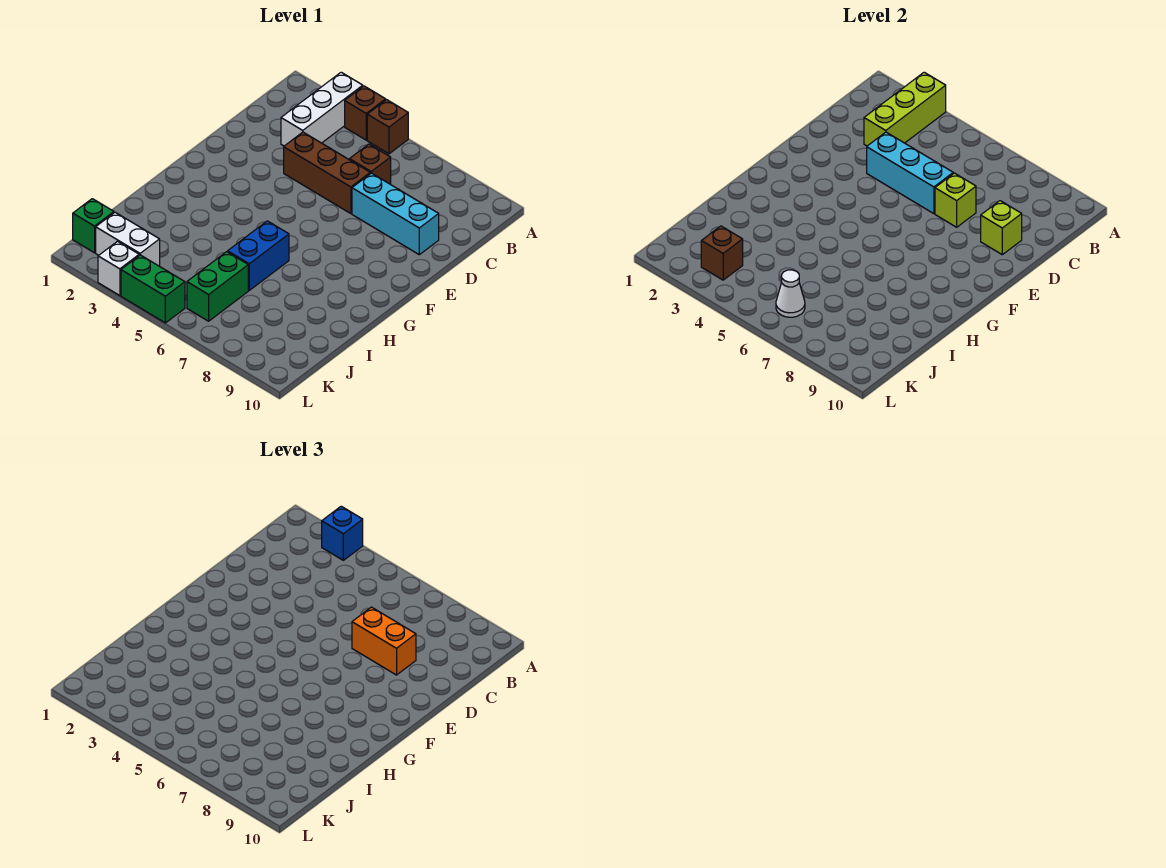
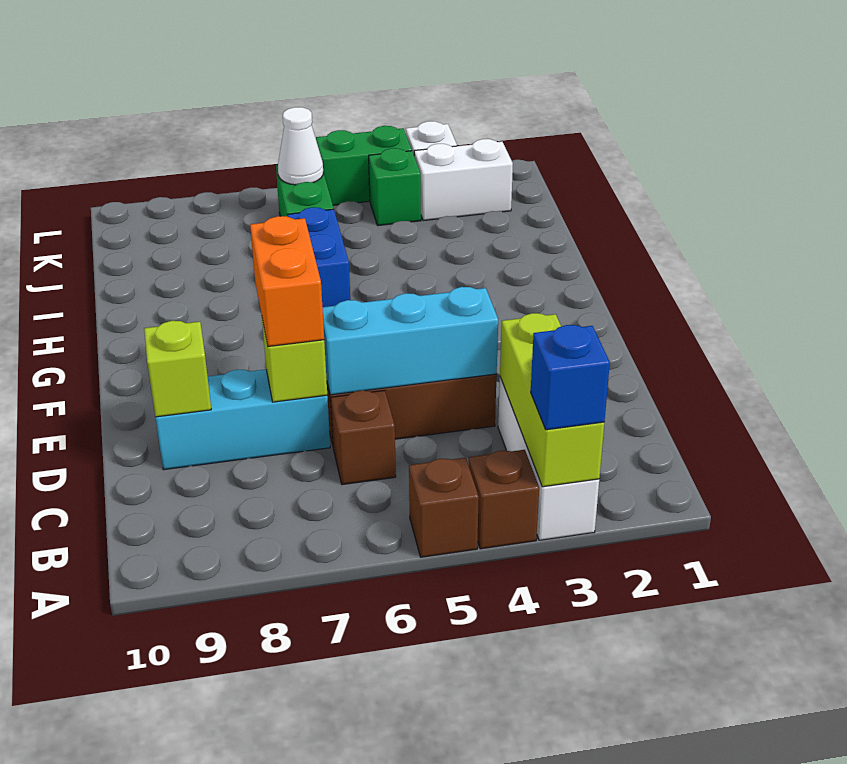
orange brick D7:D8 level 3 -> orange brick D7:E7 level 3
green brick K1 level 1 -> green brick K4 level 1
brown brick K3 level 2 -> none

